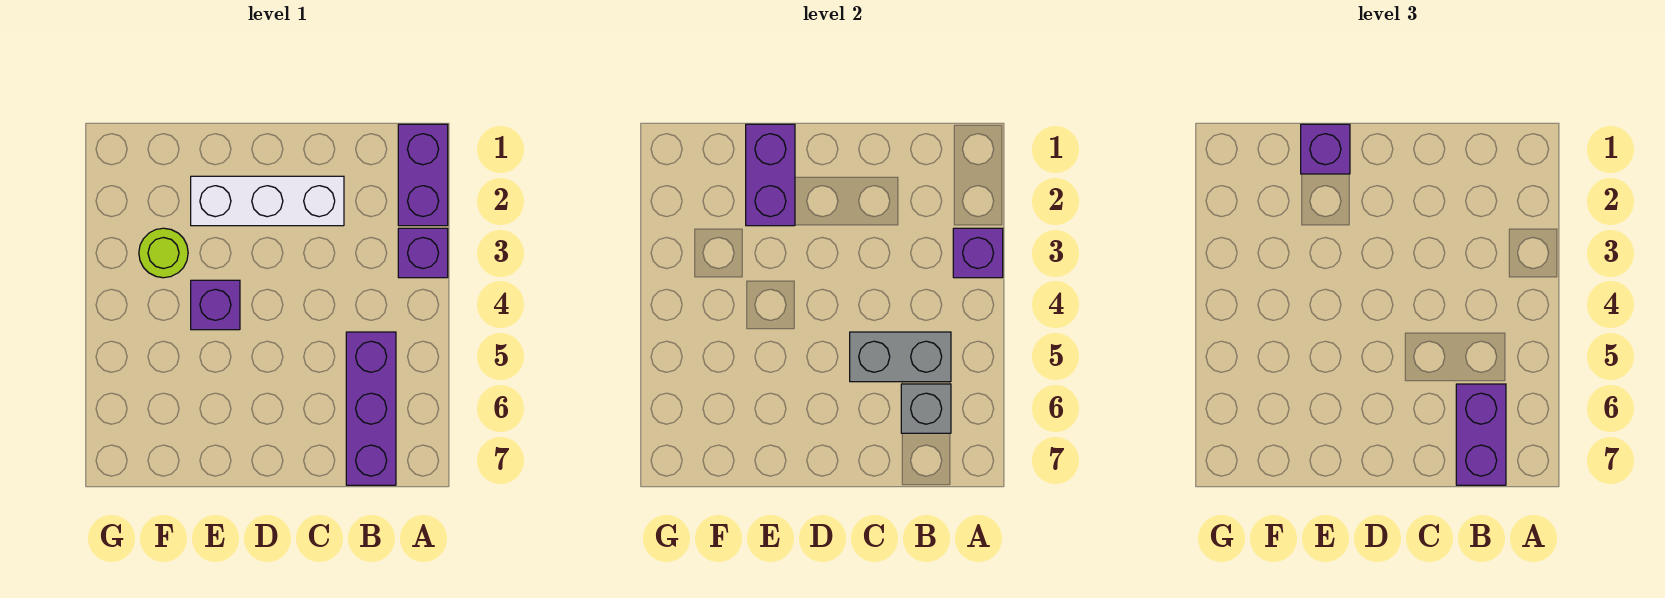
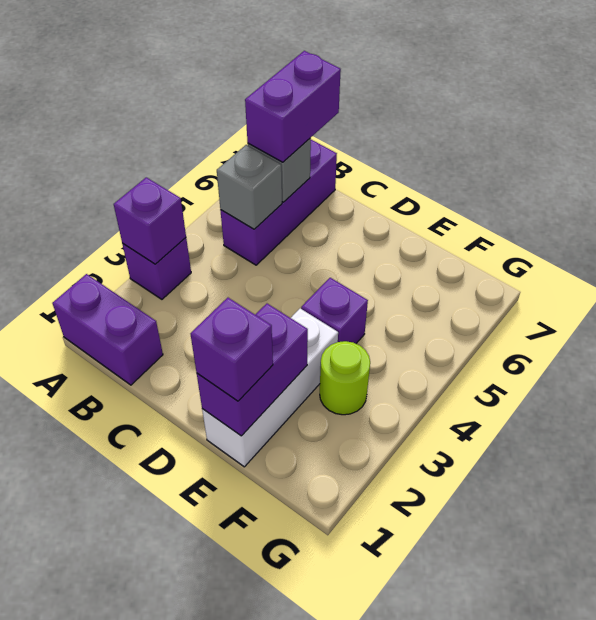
purple brick A1:A2 level 1 -> purple brick A1:B1 level 1
grey brick B5:C5 level 2 -> grey brick B5 level 2
white brick C2:E2 level 1 -> white brick E1:E3 level 1

